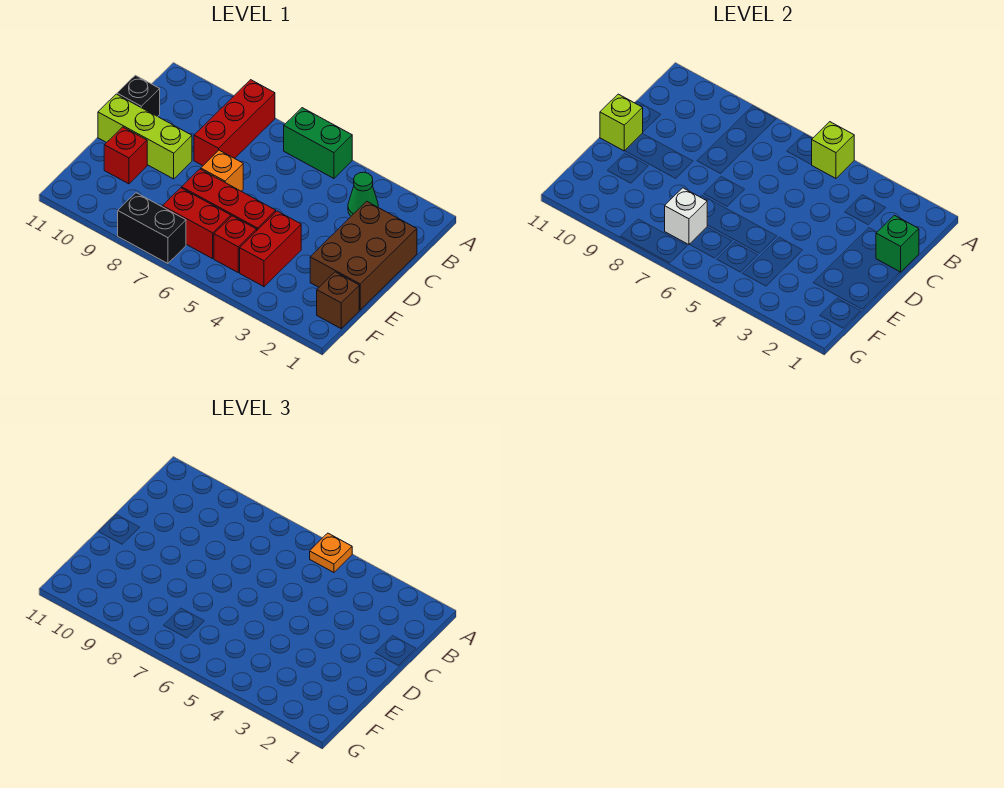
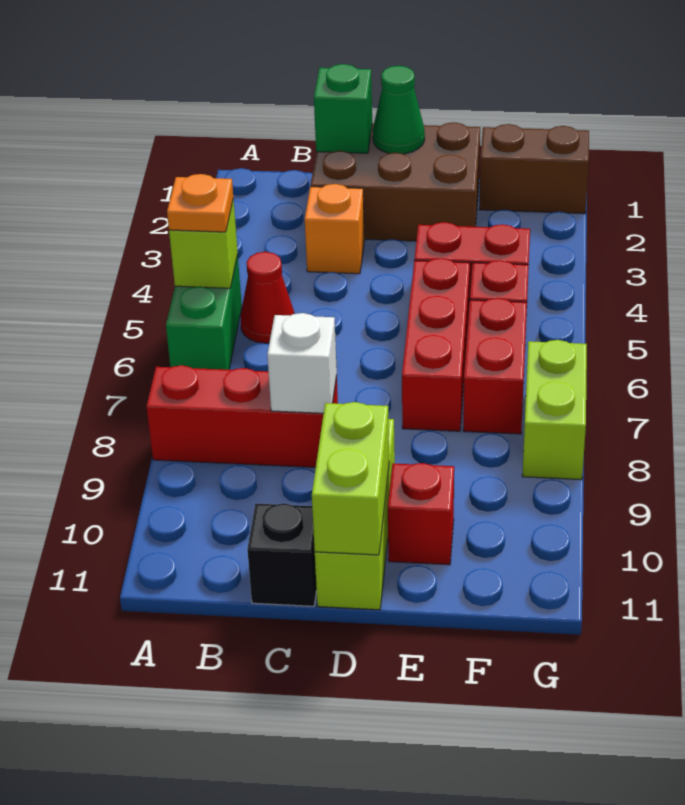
green cone B3 level 1 -> green cone D1 level 2
none -> red cone B5 level 1
orange brick D7 level 1 -> orange brick C3 level 1
lime brick D11 level 2 -> lime brick D10:D11 level 2
brown brick F1 level 1 -> brown brick F1:G1 level 1
white brick F7 level 2 -> white brick C8 level 2
black brick G7:G8 level 1 -> lime brick G7:G8 level 1

